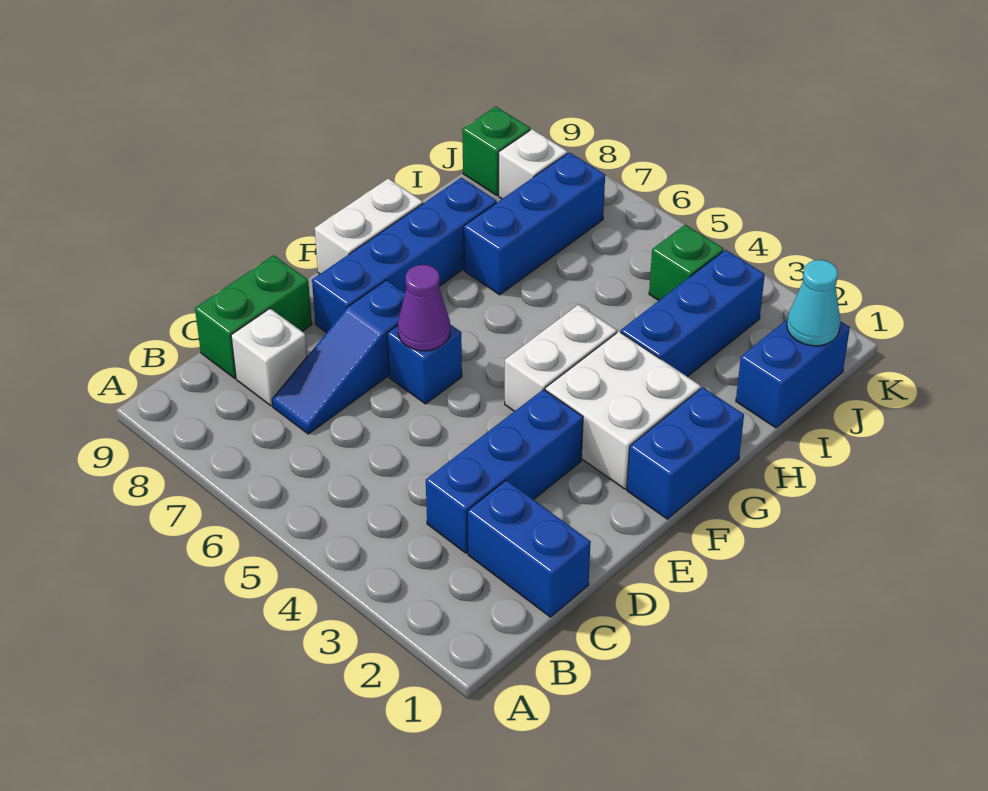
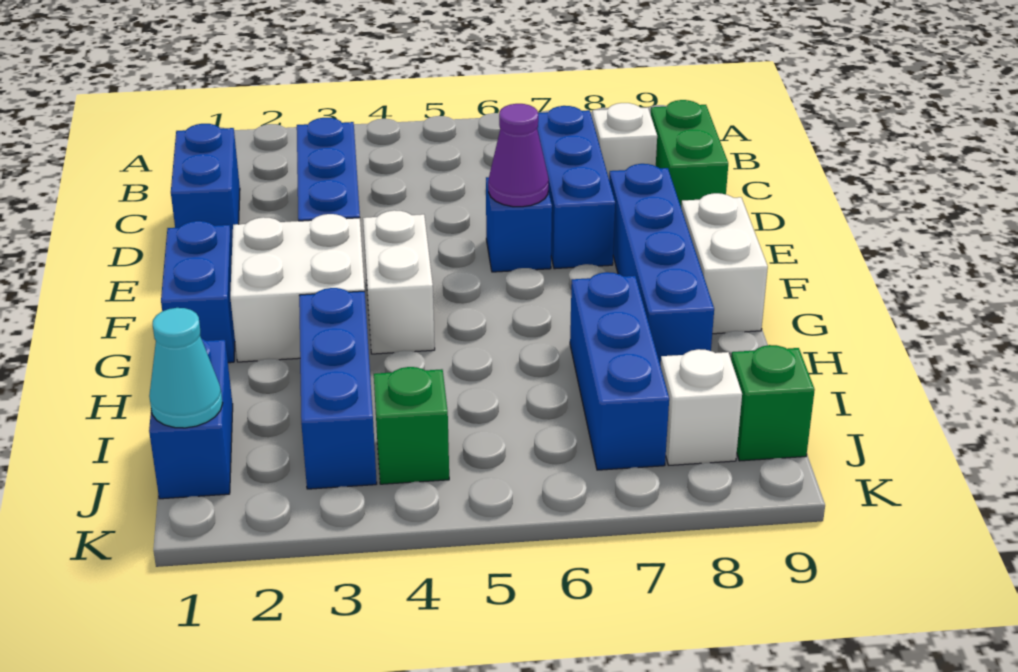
blue brick C1:C2 level 1 -> blue brick C1:D1 level 1
blue slope C7:E7 level 1 top E -> blue brick C7:E7 level 1

